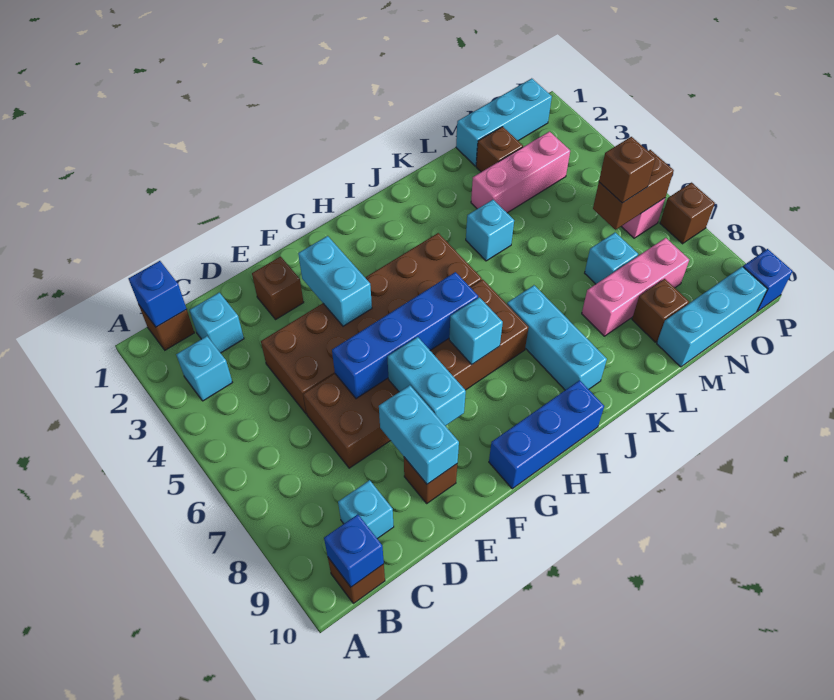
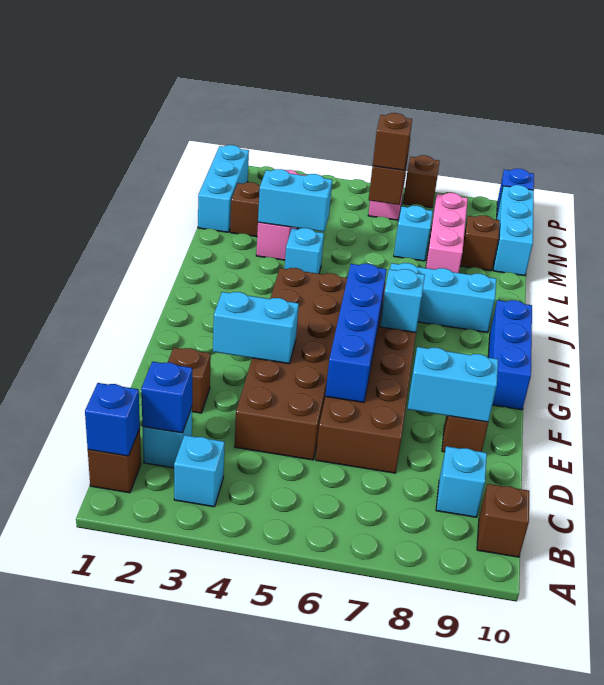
blue brick B10 level 2 -> blue brick C2 level 2
cyan brick F7:F8 level 2 -> cyan brick L3:L4 level 2

